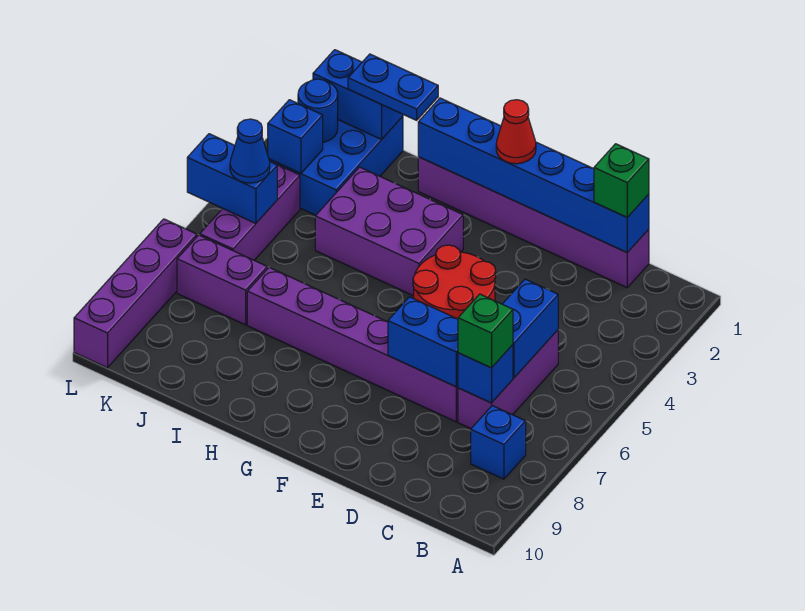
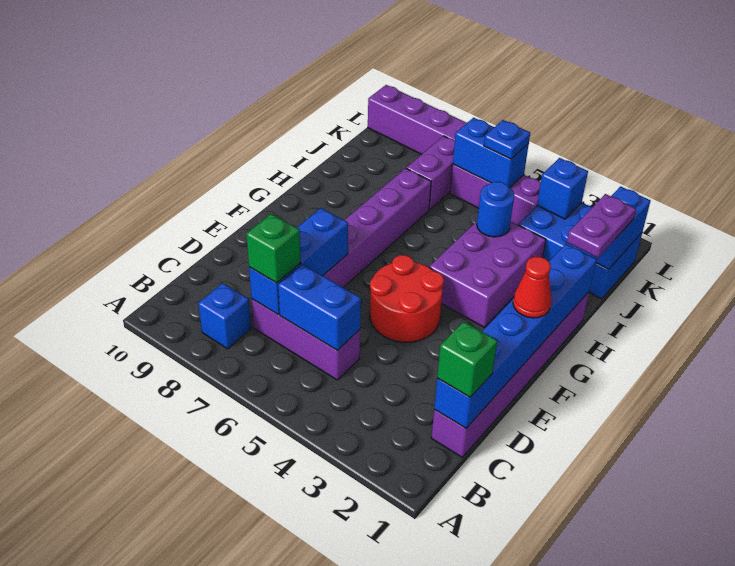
blue plate I1:J1 level 3 -> purple plate I1:J1 level 3
blue round brick K2 level 2 -> blue round brick I4 level 2
blue brick K5:L5 level 2 -> blue brick K5:K6 level 2
blue cone K5 level 3 -> blue plate K5 level 3

